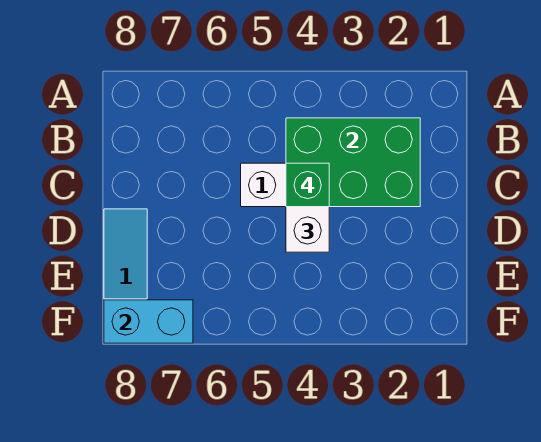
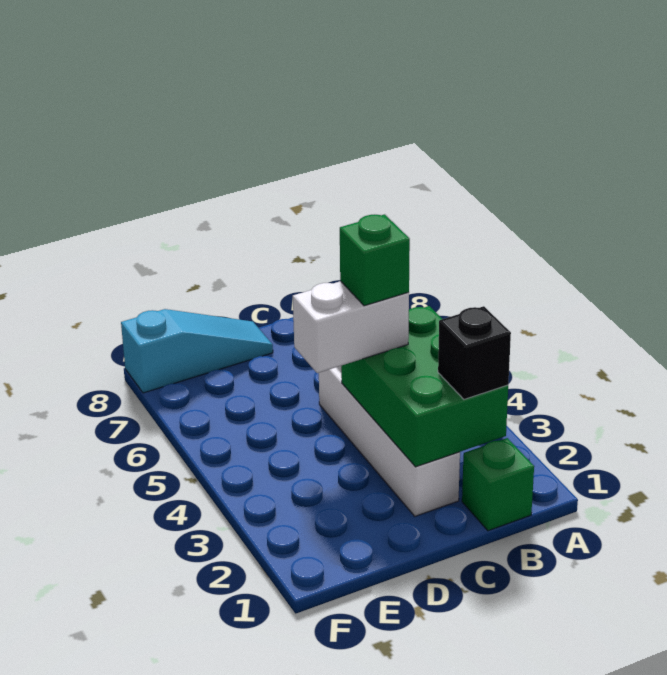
none -> green brick B1 level 1
none -> black brick B2 level 3
cyan brick F7:F8 level 2 -> none

